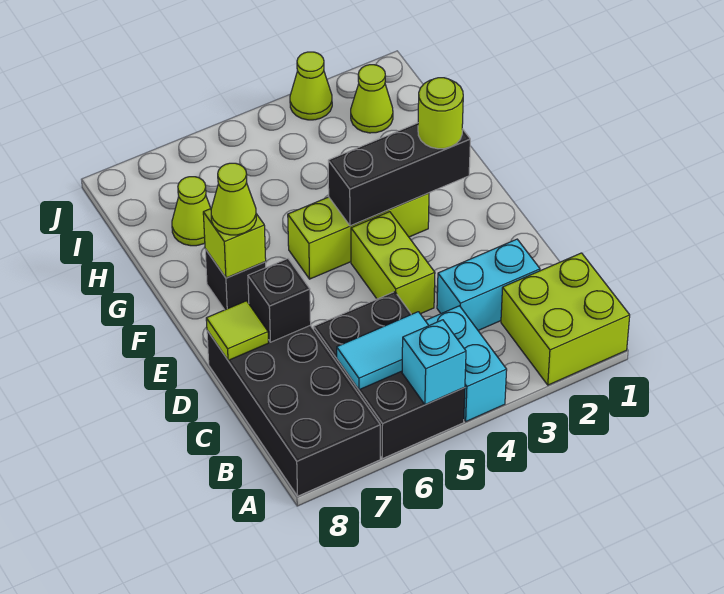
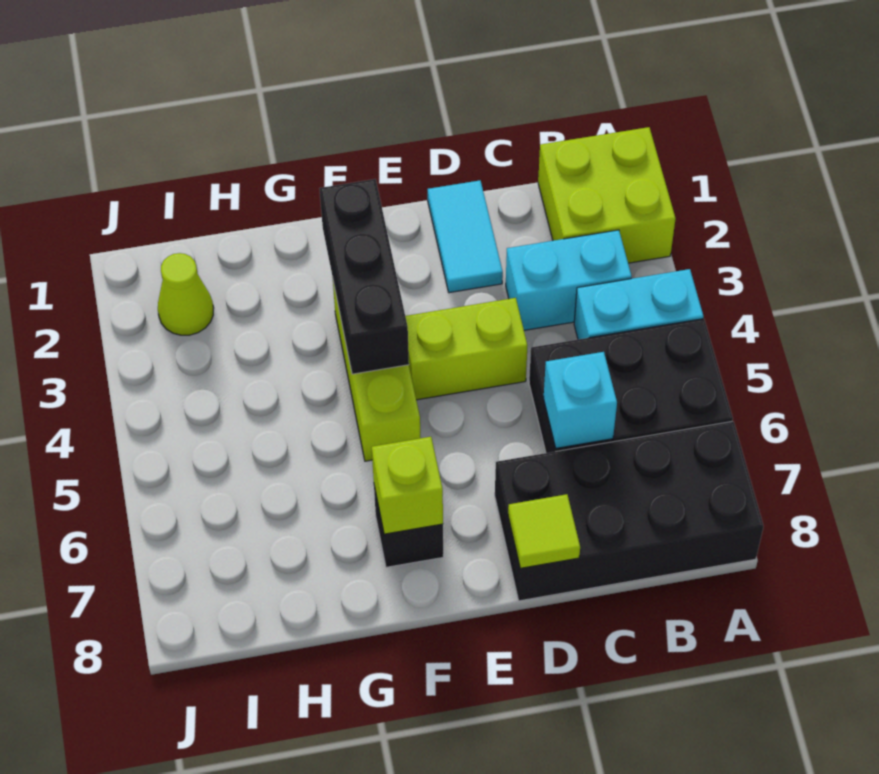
cyan brick A5 level 2 -> cyan brick C6 level 2
cyan tile B5:B6 level 2 -> cyan tile D1:D2 level 1
cyan brick C2:C3 level 1 -> cyan brick B3:C3 level 1
black brick D7 level 2 -> none
lime round brick F2 level 3 -> none
lime cone F7 level 3 -> none
lime cone H7 level 1 -> none
lime cone J3 level 1 -> none

